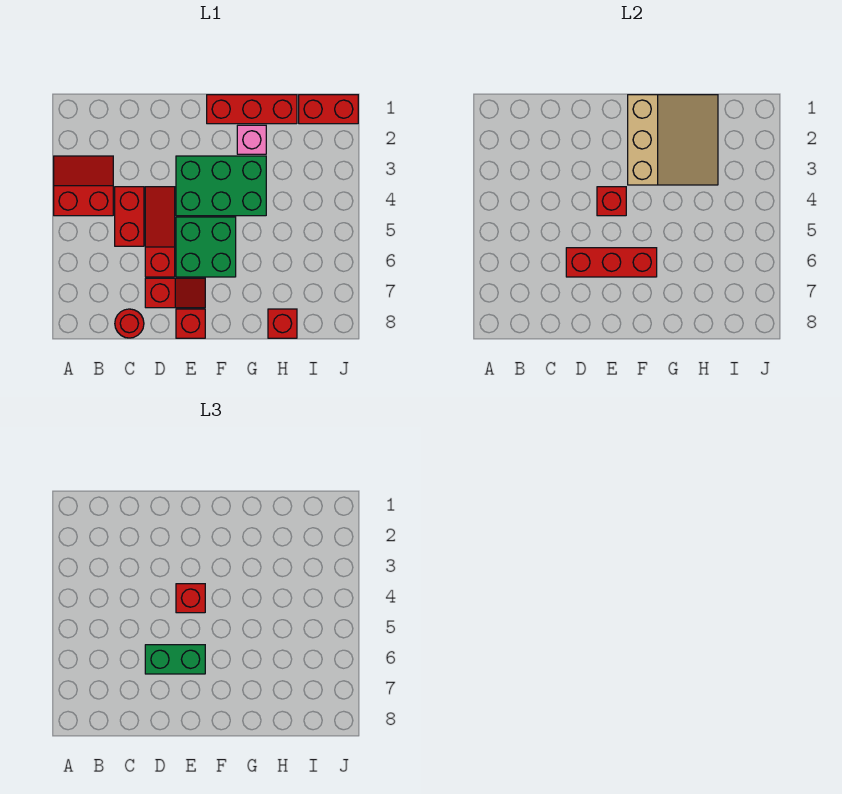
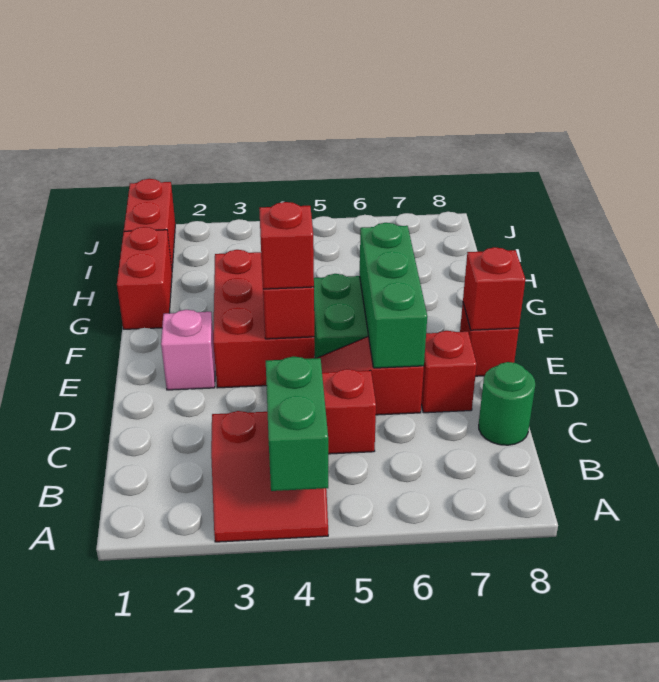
red slope A3:B4 level 1 top 4 -> red slope A3:B4 level 1 top B
red round brick C8 level 1 -> green round brick C8 level 1
red brick D6:F6 level 2 -> green brick D6:F6 level 2
green brick D6:E6 level 3 -> green brick A4:B4 level 2
green brick E3:G4 level 1 -> red brick E3:G4 level 1
red brick F1:H1 level 1 -> red brick G1:H1 level 1
tan slope F1:H3 level 2 top F -> none
pink brick G2 level 1 -> pink brick E2 level 1
red brick H8 level 1 -> red brick E8 level 2

